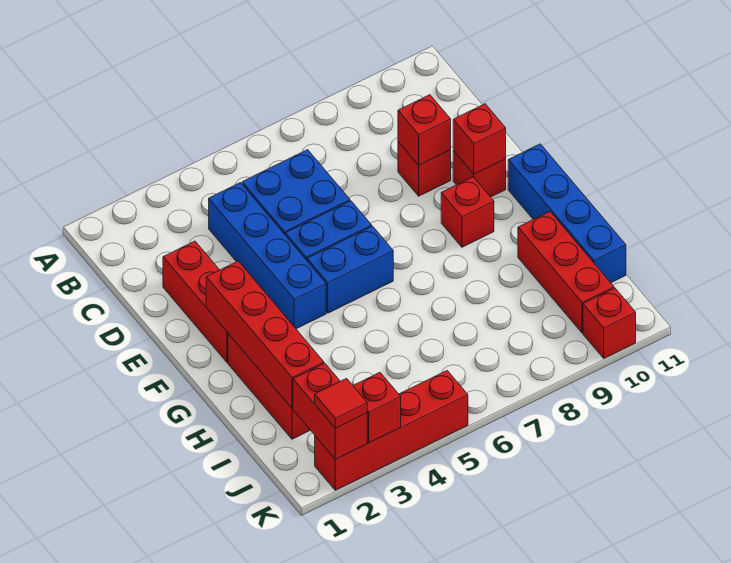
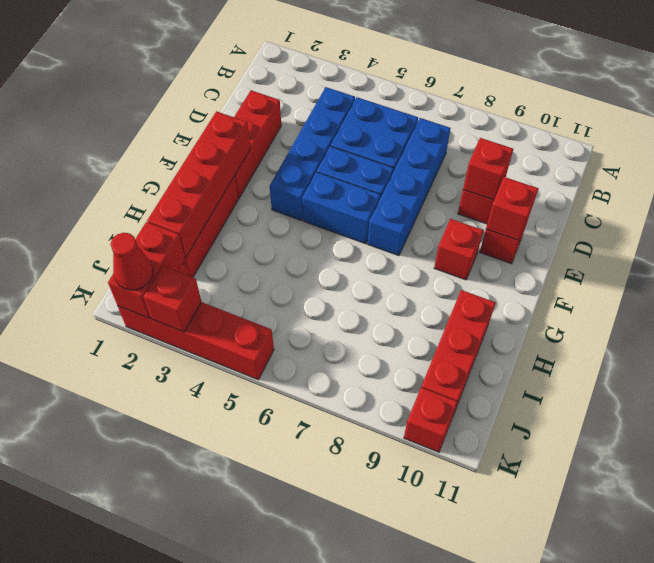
blue brick F11:I11 level 1 -> blue brick C7:F7 level 1
red tile K2 level 3 -> red cone K2 level 3

